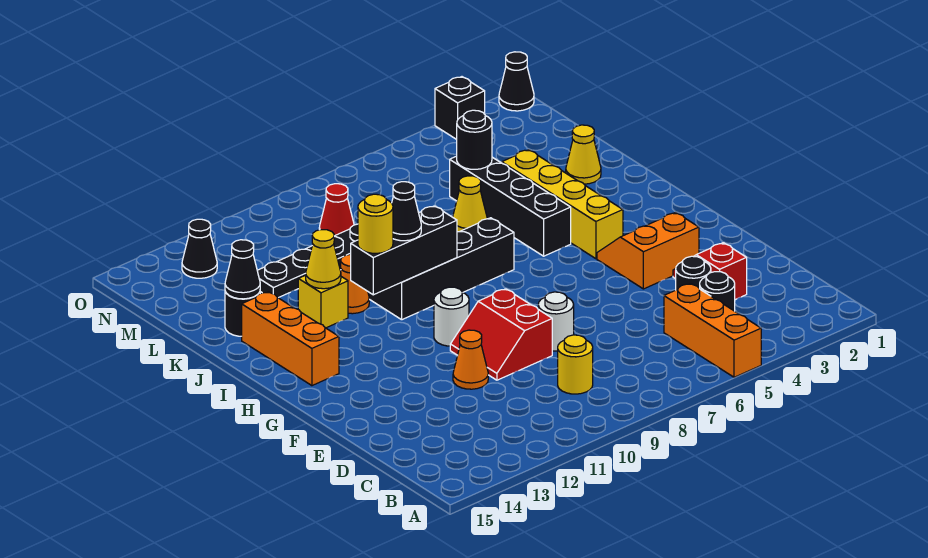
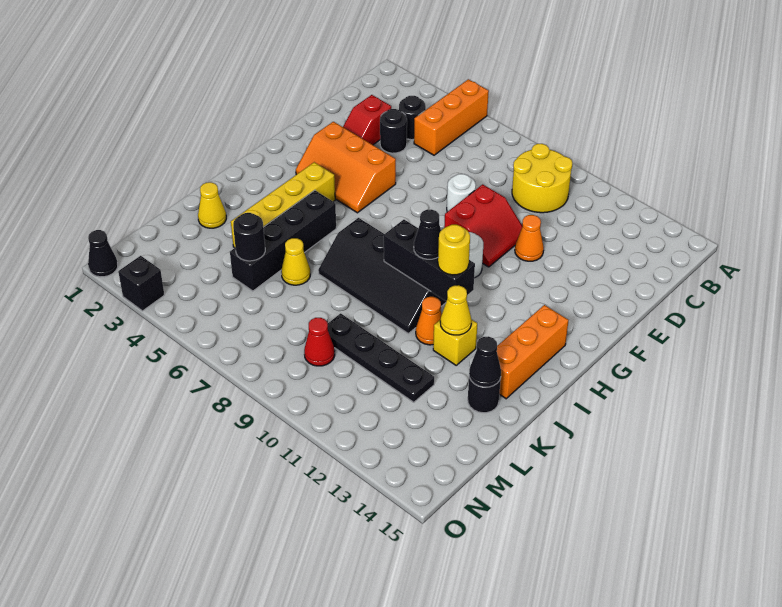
yellow round brick C9 level 1 -> yellow round brick B9:C10 level 1
orange slope F3:G4 level 1 top F -> orange slope F3:G5 level 1 top F
black cone N13 level 1 -> none

